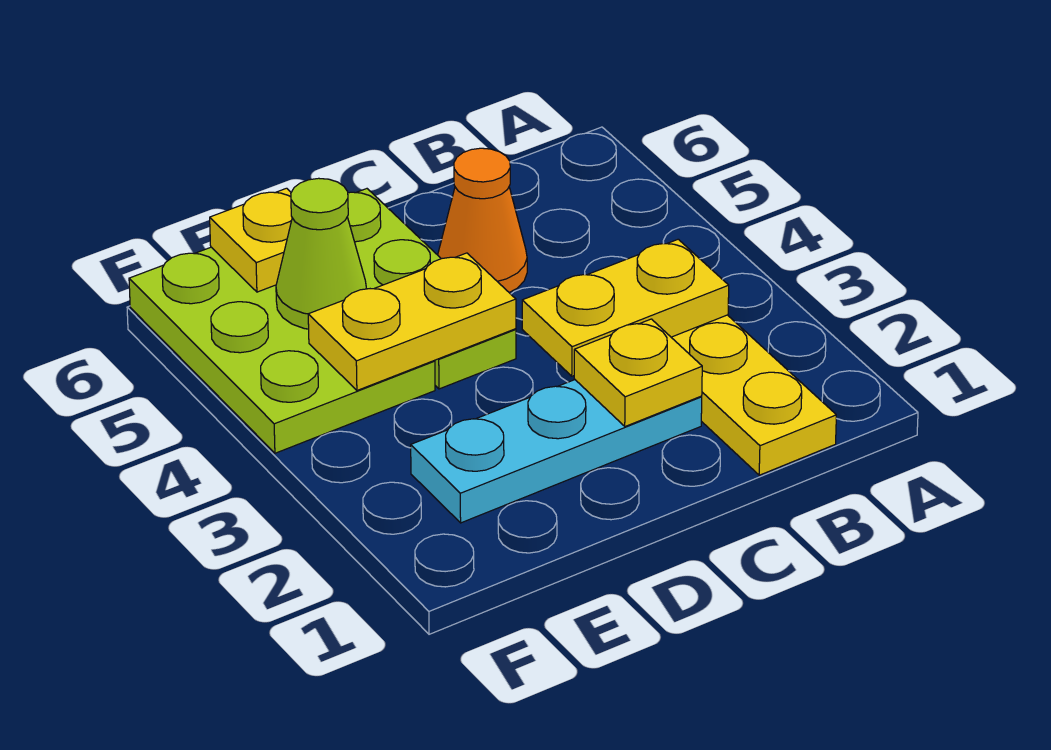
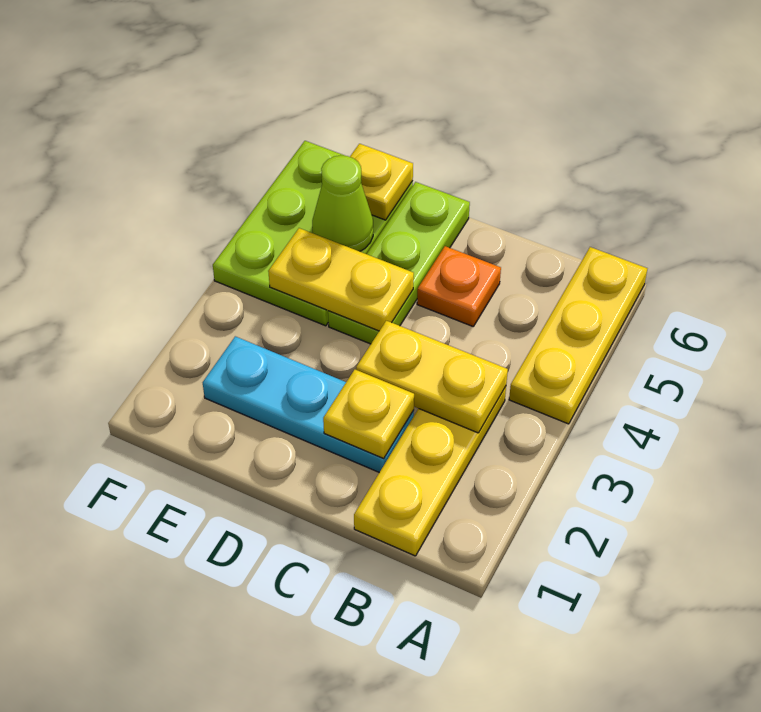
none -> yellow plate A4:A6 level 1
orange cone C5 level 1 -> orange plate C5 level 1

